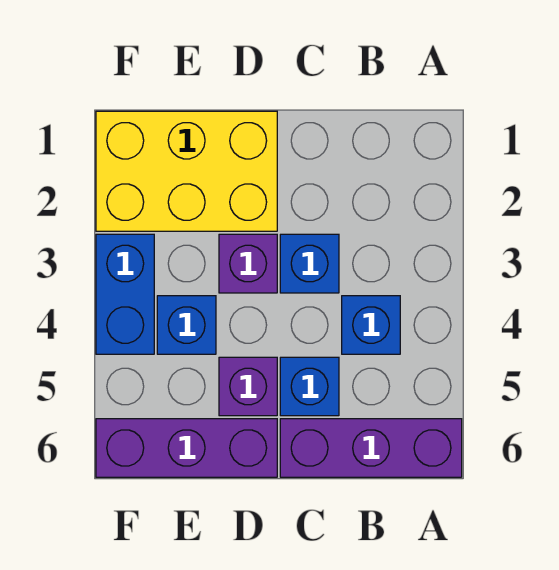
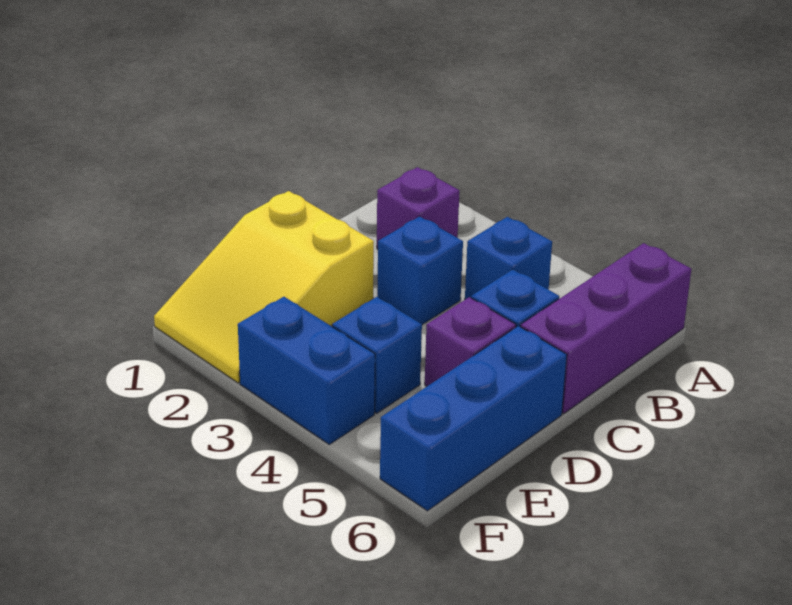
yellow brick D1:F2 level 1 -> yellow slope D1:F2 level 1 top D
purple brick D3 level 1 -> purple brick B2 level 1
purple brick D6:F6 level 1 -> blue brick D6:F6 level 1

